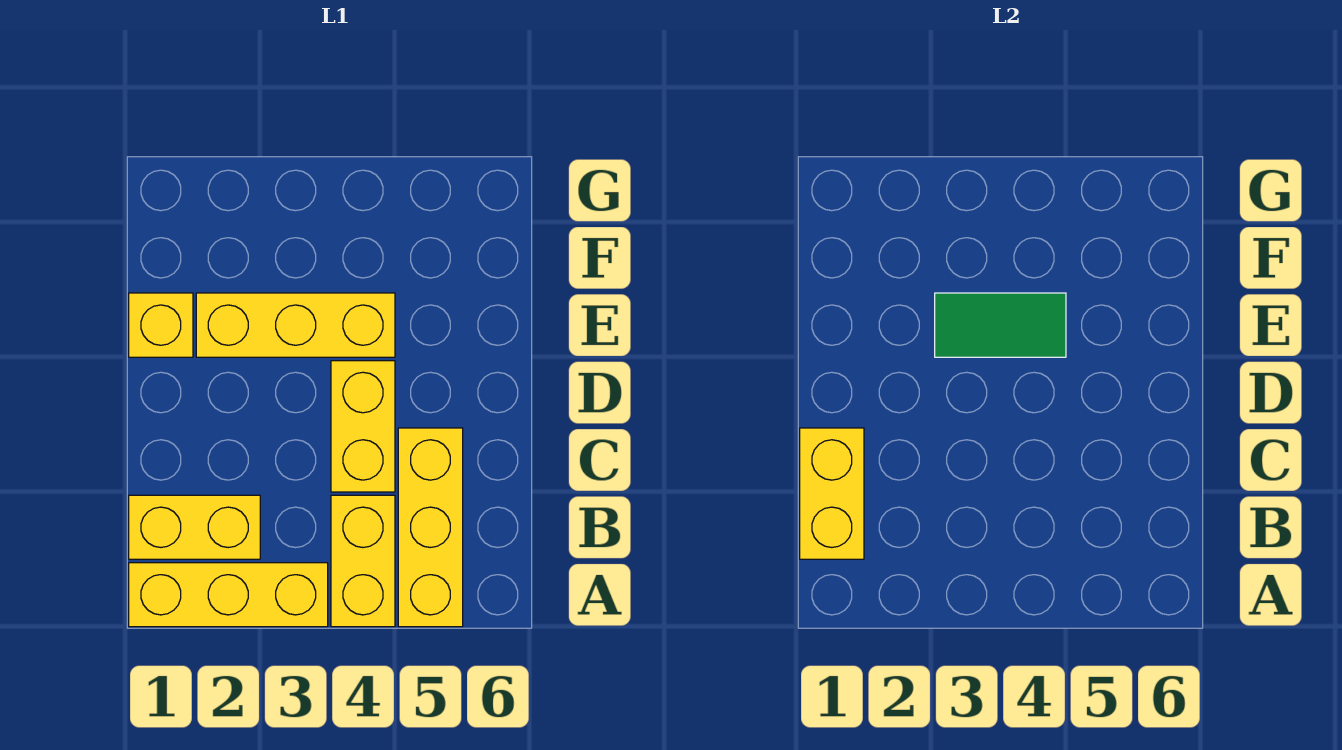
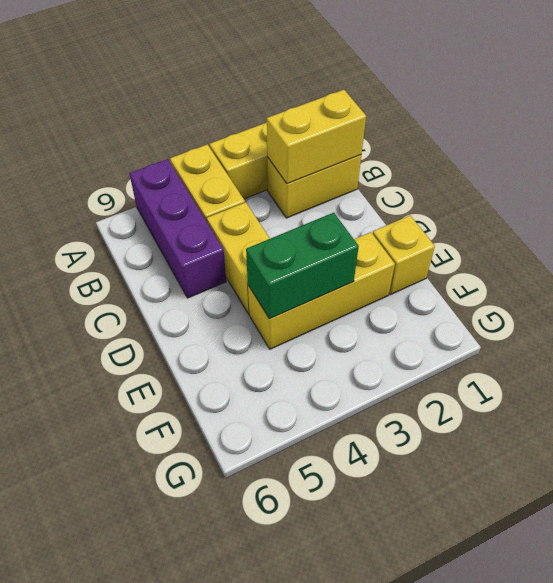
yellow brick A5:C5 level 1 -> purple brick A5:C5 level 1
yellow brick B1:C1 level 2 -> yellow brick B1:B2 level 2
green tile E3:E4 level 2 -> green brick E3:E4 level 2

